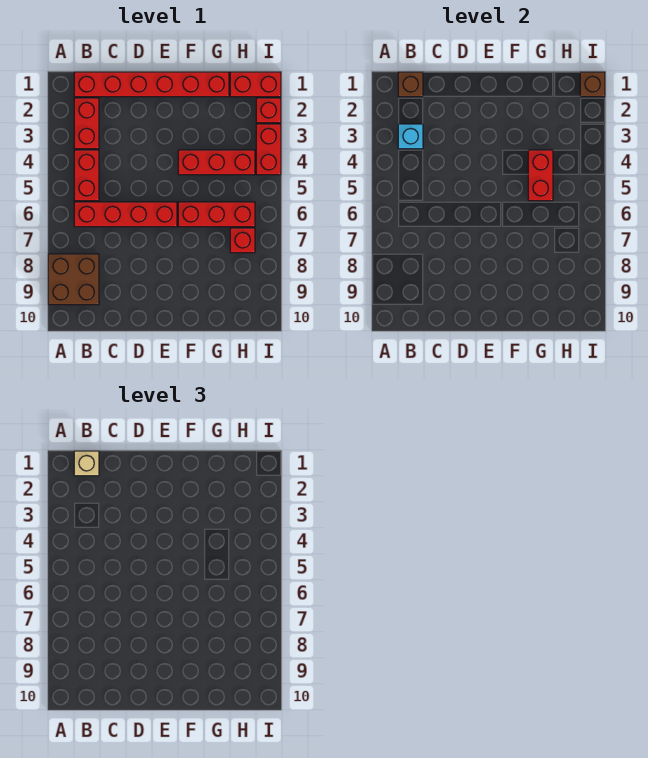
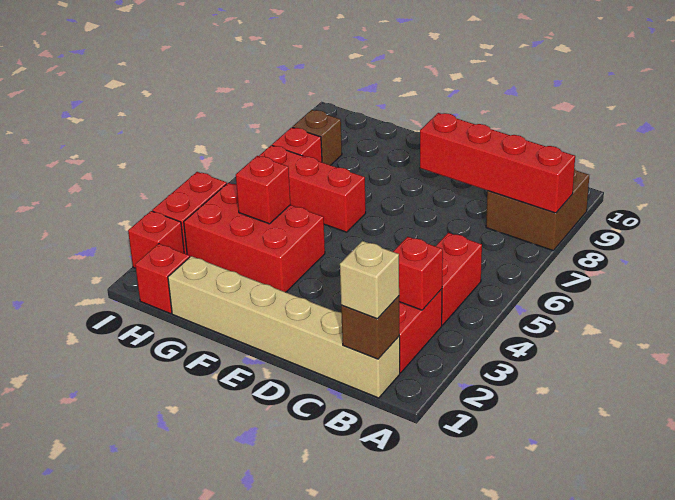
red brick B1:G1 level 1 -> tan brick B1:G1 level 1
cyan brick B3 level 2 -> red brick B3 level 2
red brick B6:E6 level 1 -> red brick A8:D8 level 2
red brick F4:H4 level 1 -> red brick F3:H4 level 1
red brick G4:G5 level 2 -> red brick G4 level 2
red brick H1:I1 level 1 -> red brick H1 level 1
brown brick I1 level 2 -> brown brick H8 level 1

